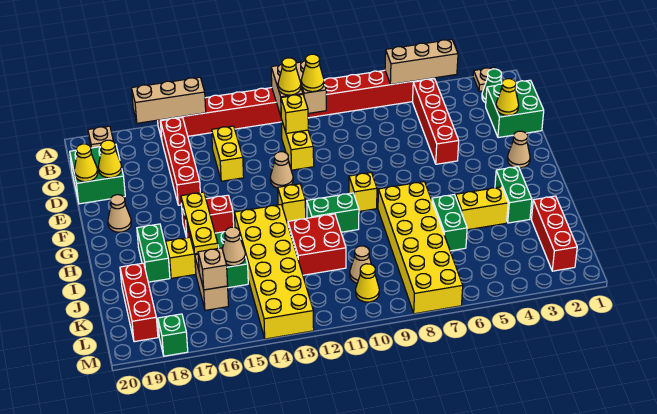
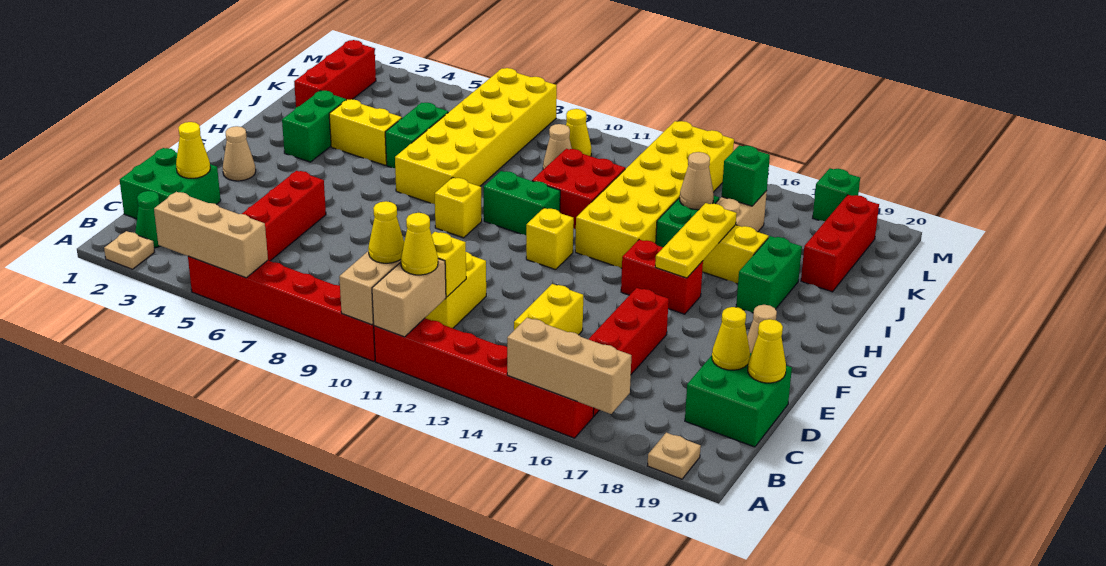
tan cone E12 level 1 -> none
tan brick K16 level 2 -> green brick K16 level 2

